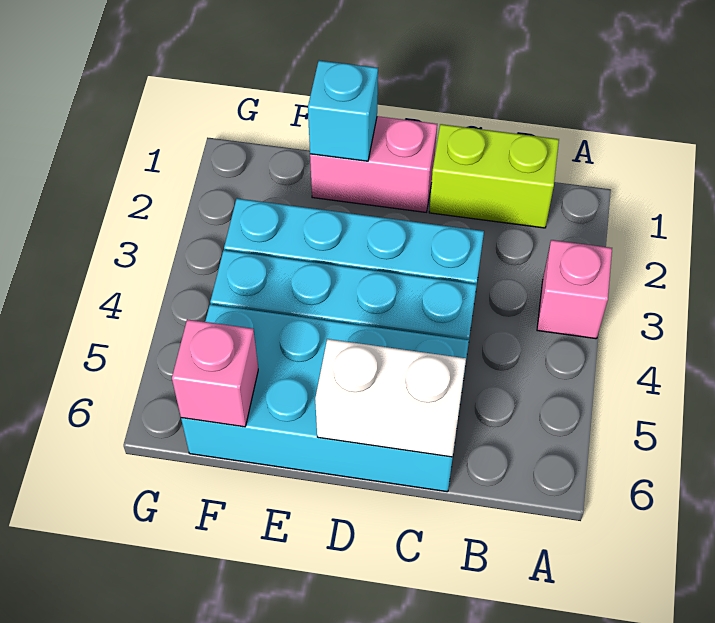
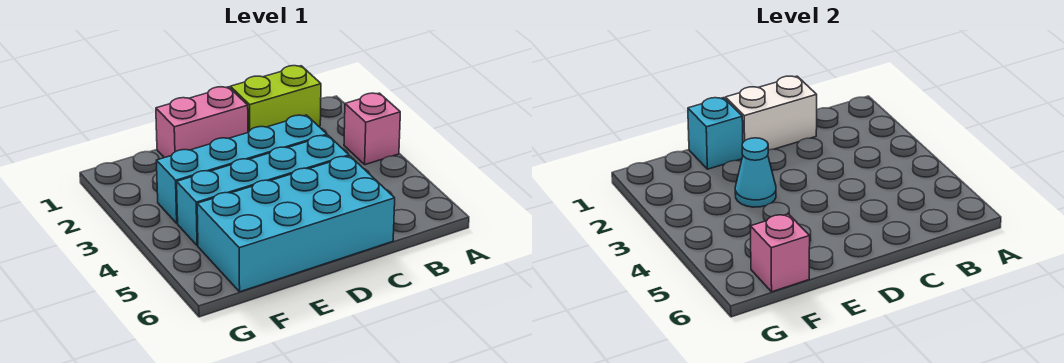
white brick C6:D6 level 2 -> white brick C1:D1 level 2
none -> cyan cone E3 level 2

